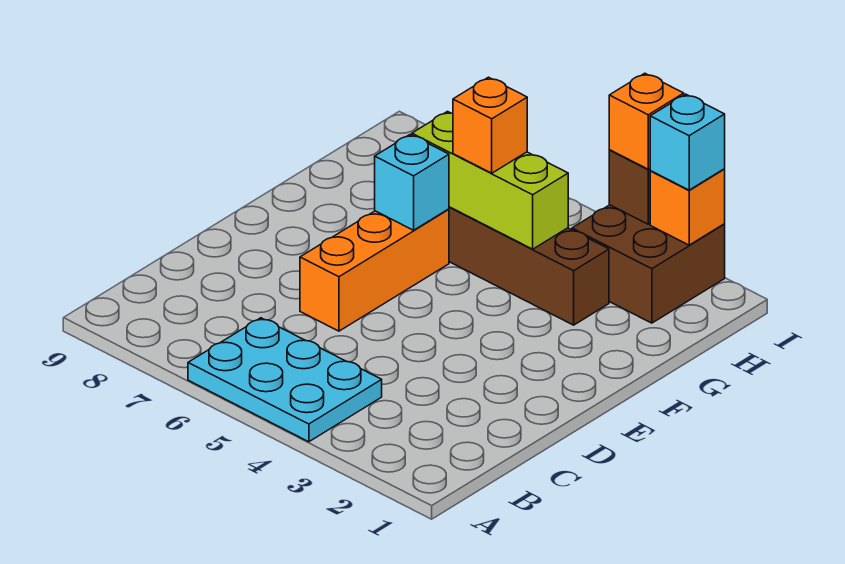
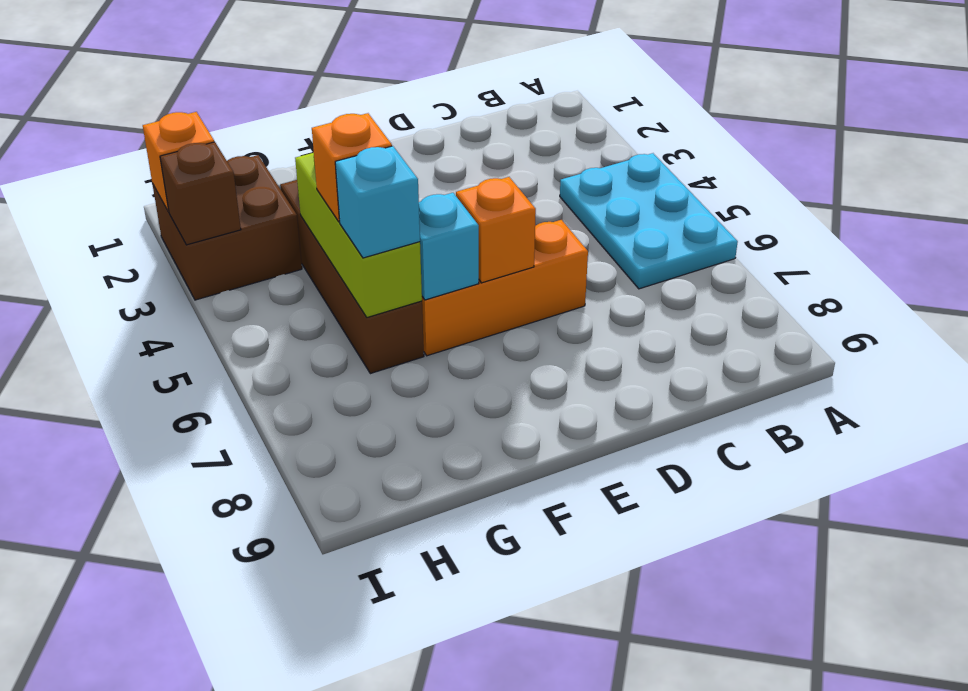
cyan brick I2 level 3 -> cyan brick G6 level 3
orange brick I3 level 3 -> orange brick E6 level 2

